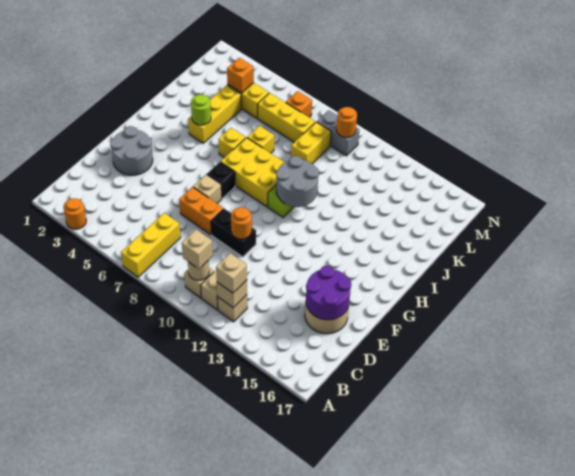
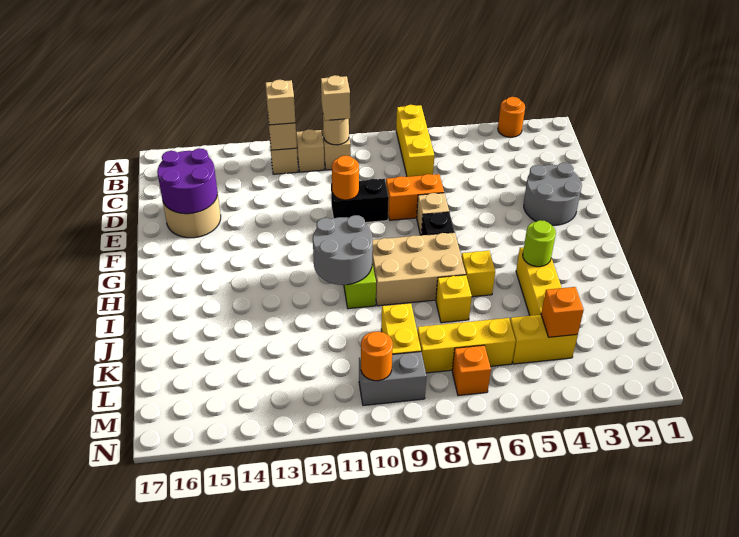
yellow brick H7:I9 level 1 -> tan brick H7:I9 level 1

